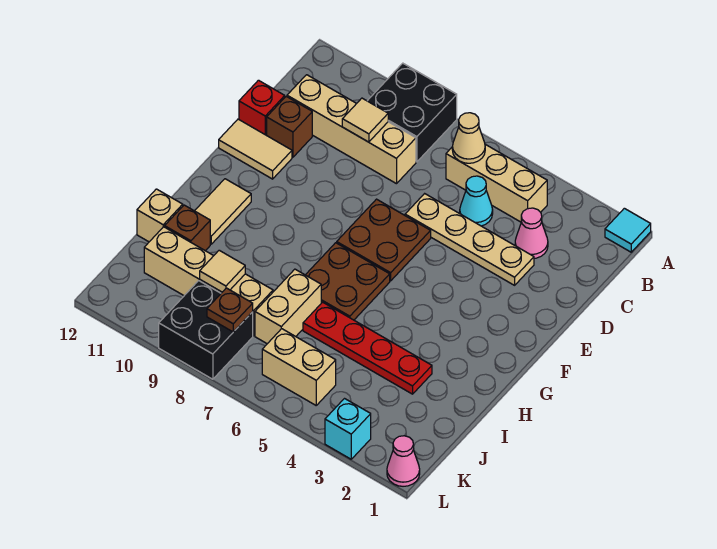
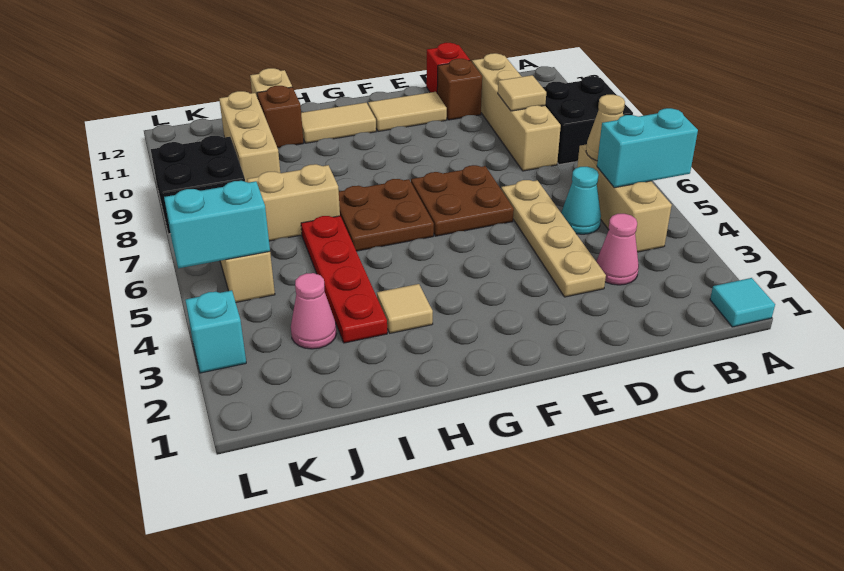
none -> cyan brick A5:B5 level 2
tan tile E11:E12 level 1 -> tan tile E11:F11 level 1
tan brick J8:J11 level 1 -> tan brick J9:J11 level 1
tan tile J9 level 2 -> tan tile H3 level 1
none -> cyan brick K5:L5 level 2
brown plate K8 level 2 -> none
pink cone L1 level 1 -> pink cone J3 level 1

